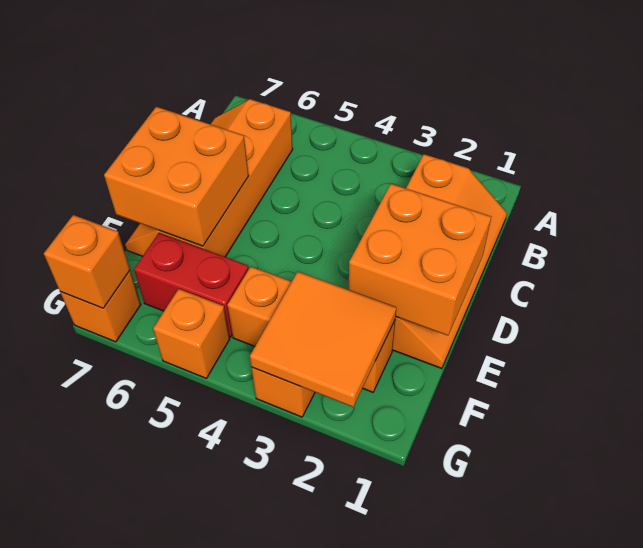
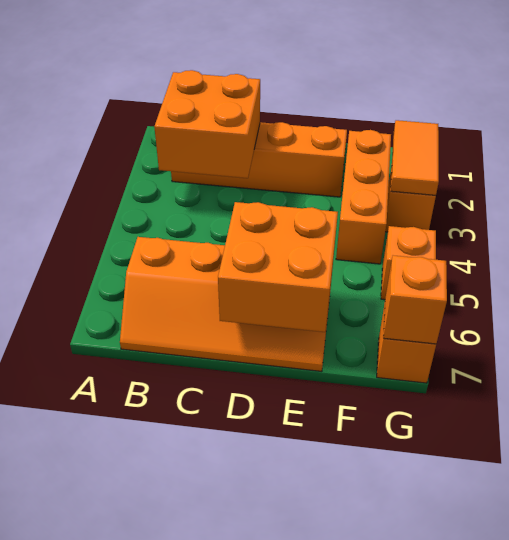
orange brick D1:E2 level 2 -> orange brick B2:C3 level 2
orange tile F2:G3 level 2 -> orange tile G2:G3 level 2
red brick F5:F6 level 1 -> none

